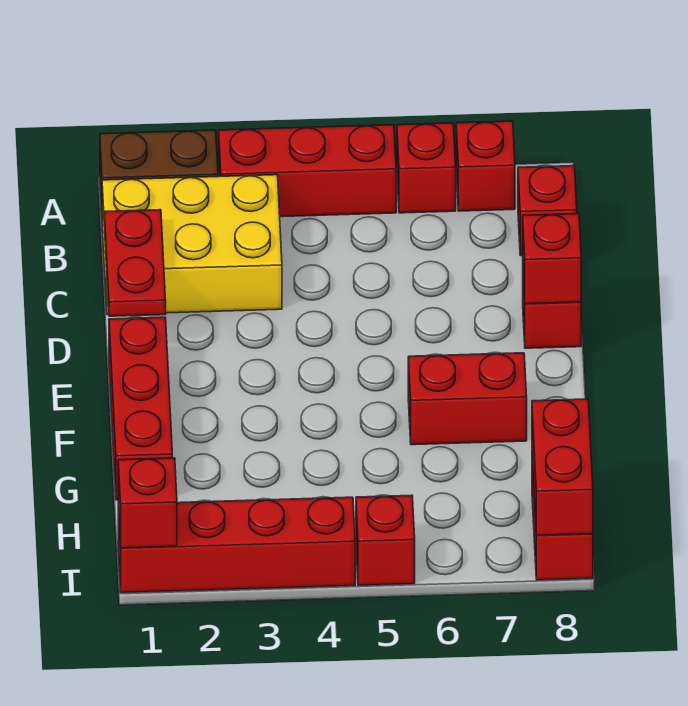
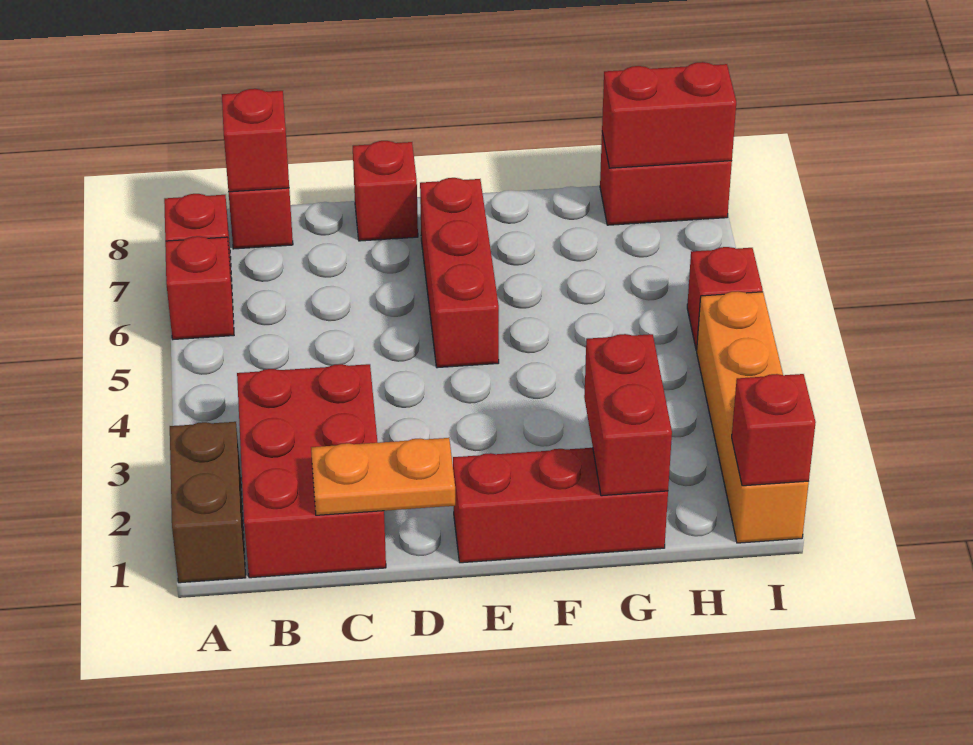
red brick A3:A5 level 1 -> red brick E5:E7 level 1
yellow brick B1:C3 level 1 -> red brick B1:C3 level 1
red plate C1:D1 level 2 -> orange plate C1:D1 level 2
red brick D8 level 2 -> red brick B8 level 2
red brick F6:F7 level 1 -> red brick G1:G2 level 2
red brick I1:I4 level 1 -> orange brick I1:I4 level 1

